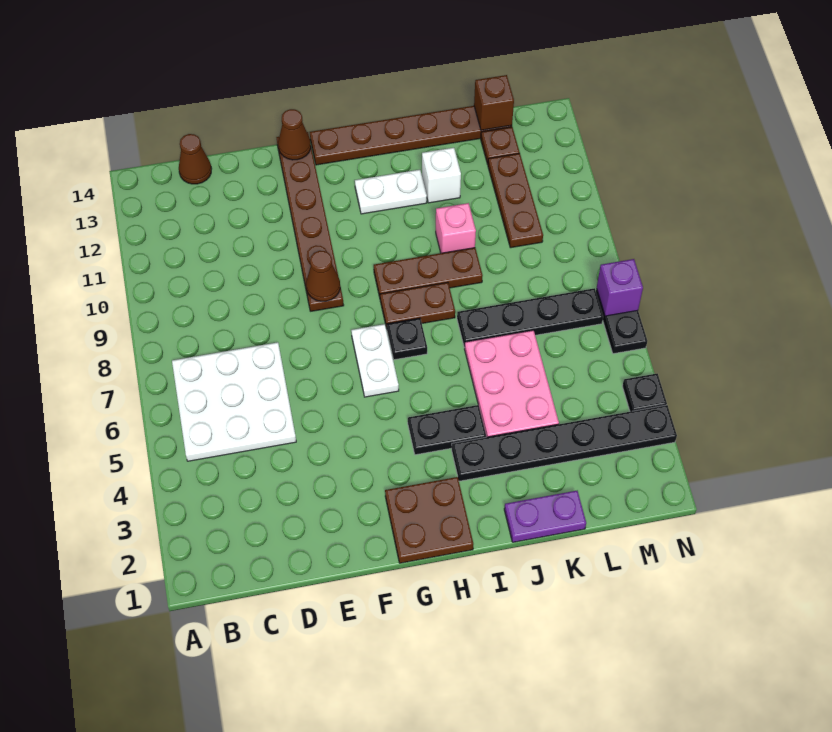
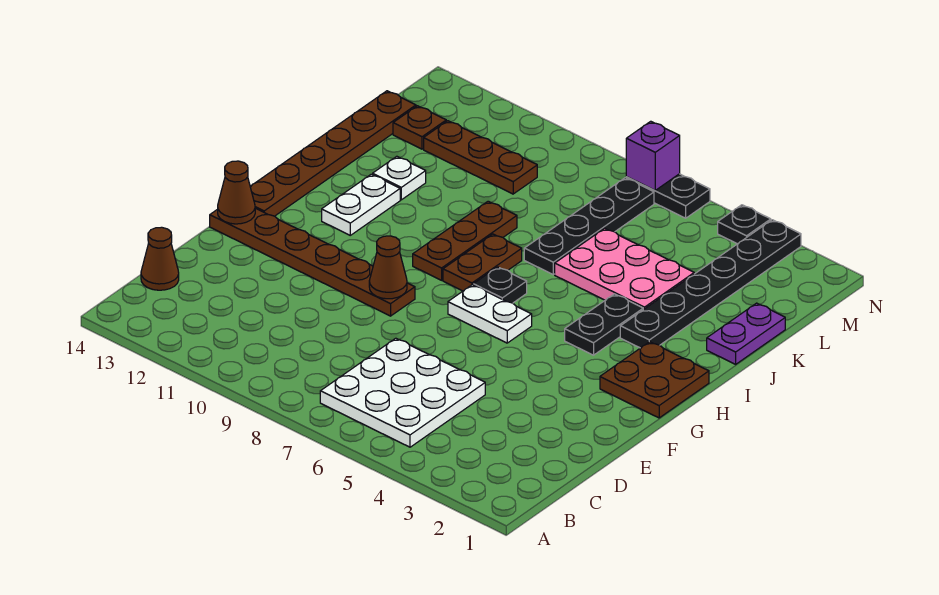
pink brick J10 level 1 -> none
white brick J12 level 1 -> white plate J12 level 1
brown brick L14 level 2 -> none

